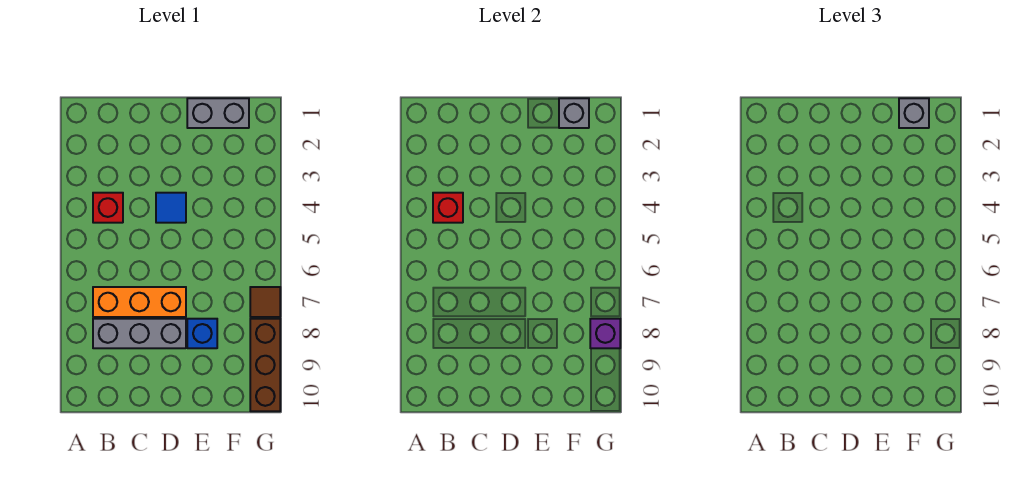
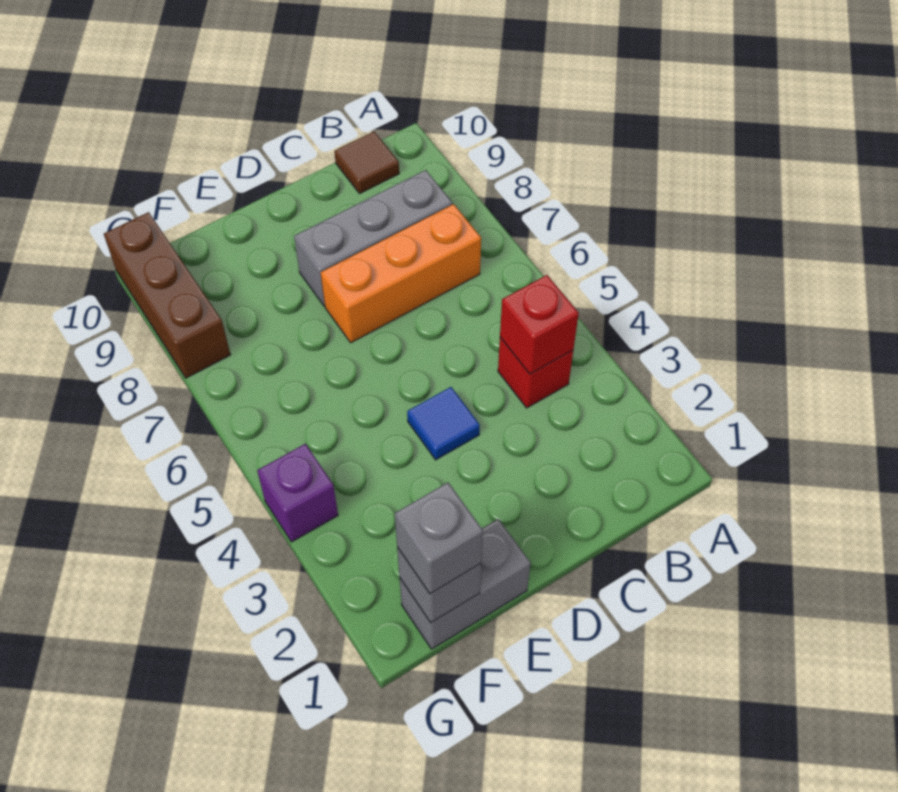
blue brick E8 level 1 -> none
brown tile G7 level 1 -> brown tile B10 level 1
purple brick G8 level 2 -> purple brick G4 level 1

